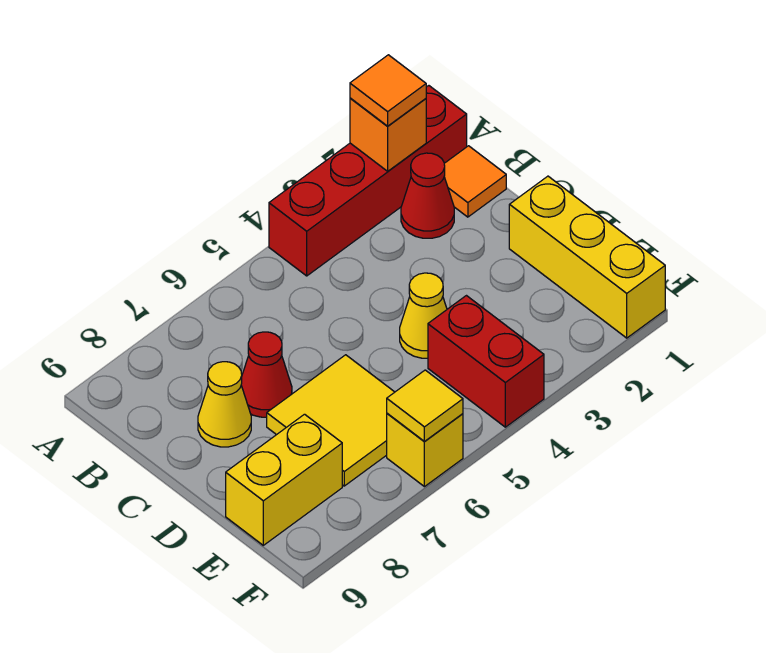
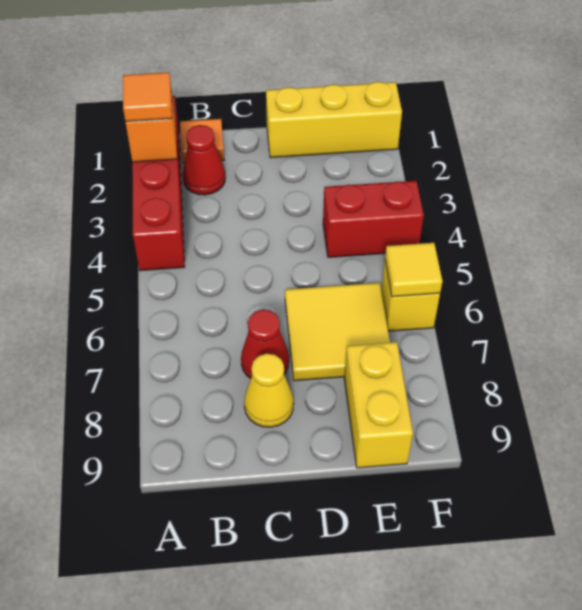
yellow cone D4 level 1 -> none

